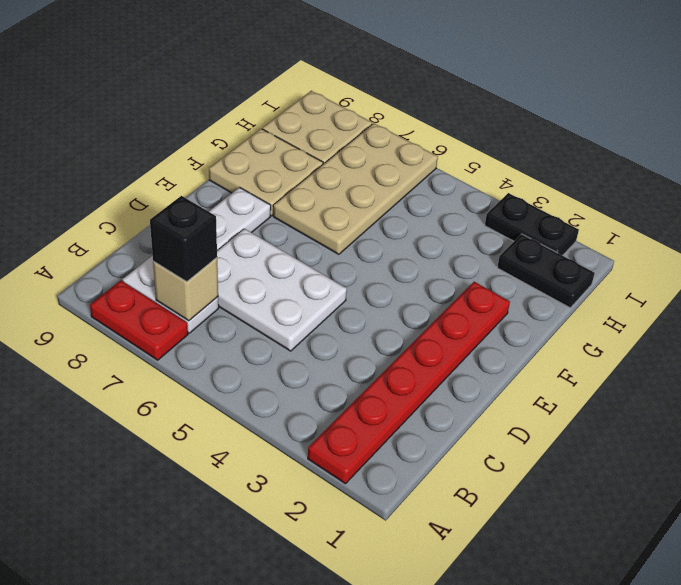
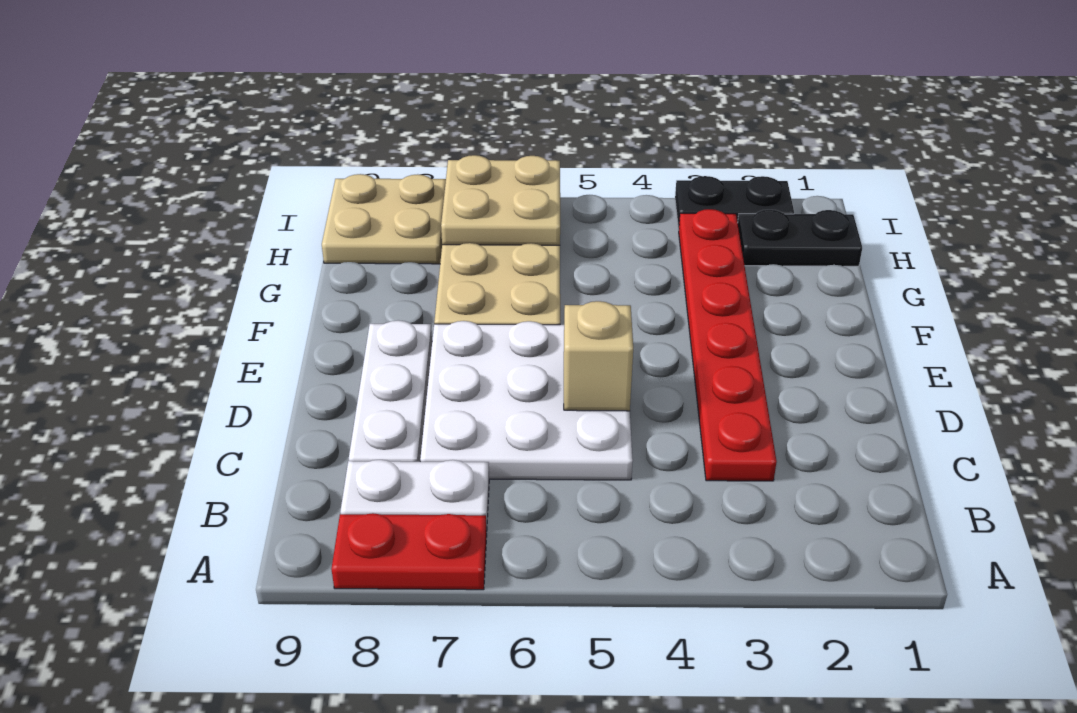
red plate A2:F2 level 1 -> red plate C3:H3 level 1
tan brick B7 level 2 -> tan brick D5 level 2
black brick B7 level 3 -> none
white plate C5:D7 level 1 -> white plate C5:E7 level 1
tan plate F8:G9 level 1 -> tan plate H6:I7 level 2

